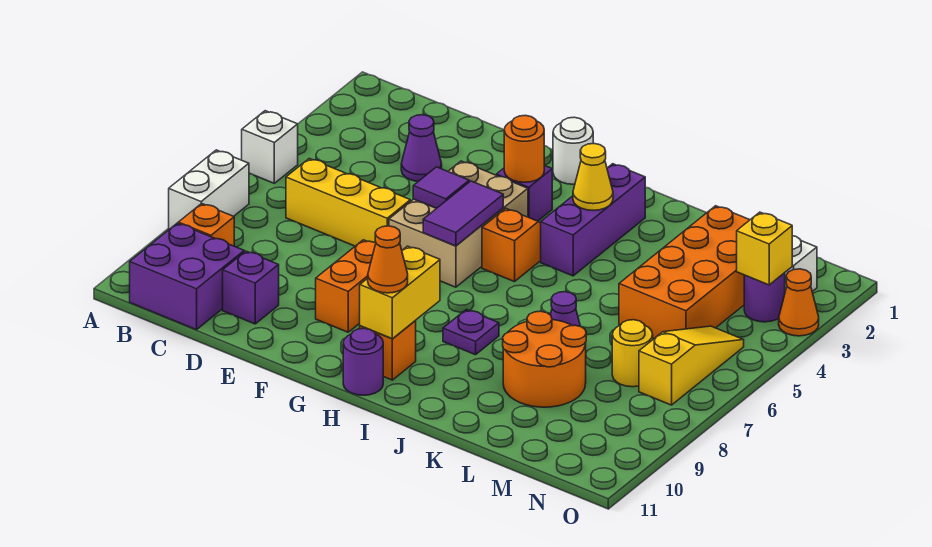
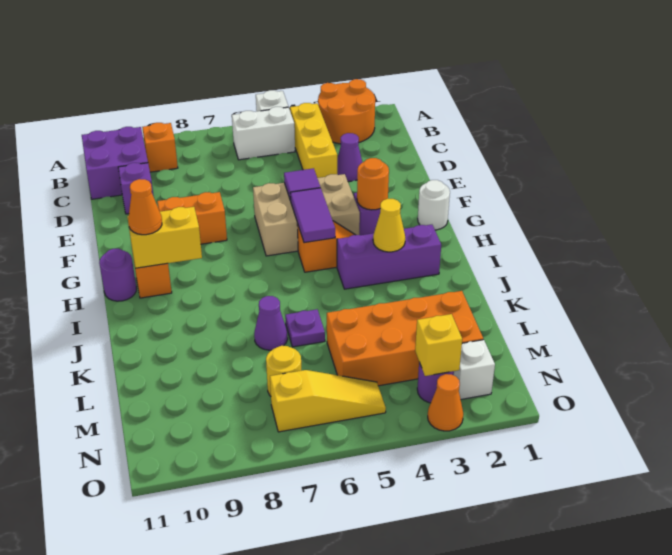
white brick A7:A8 level 1 -> white brick B5:B6 level 1
yellow brick C6:E6 level 1 -> yellow brick B4:D4 level 1
purple tile G5:G6 level 2 -> purple tile G5:H5 level 2
purple plate I8 level 1 -> purple plate K6 level 1
orange round brick K8:L9 level 1 -> orange round brick A2:B3 level 1

